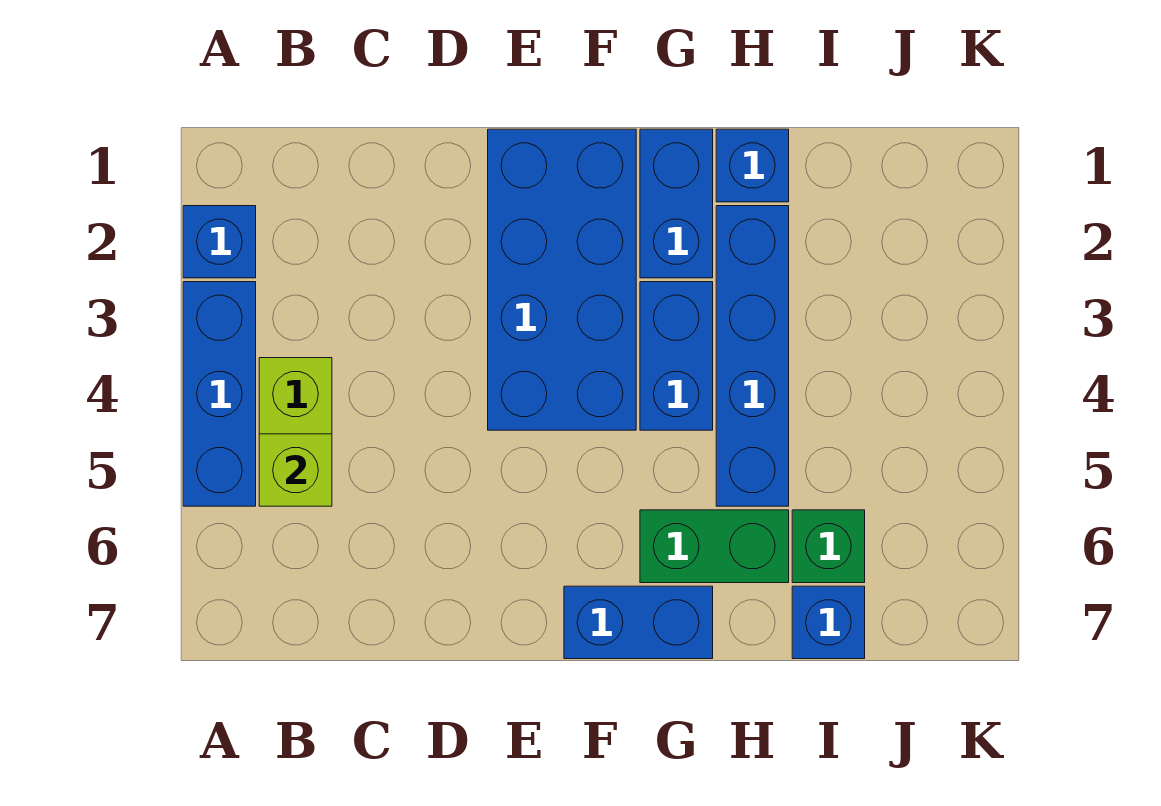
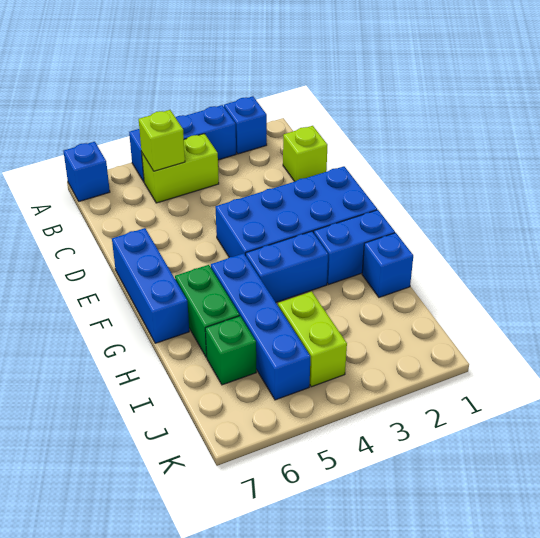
none -> lime brick C1 level 1
blue brick F7:G7 level 1 -> blue brick E7:G7 level 1
blue brick H2:H5 level 1 -> blue brick G5:J5 level 1
none -> lime brick I4:J4 level 1
blue brick I7 level 1 -> blue brick A7 level 1

